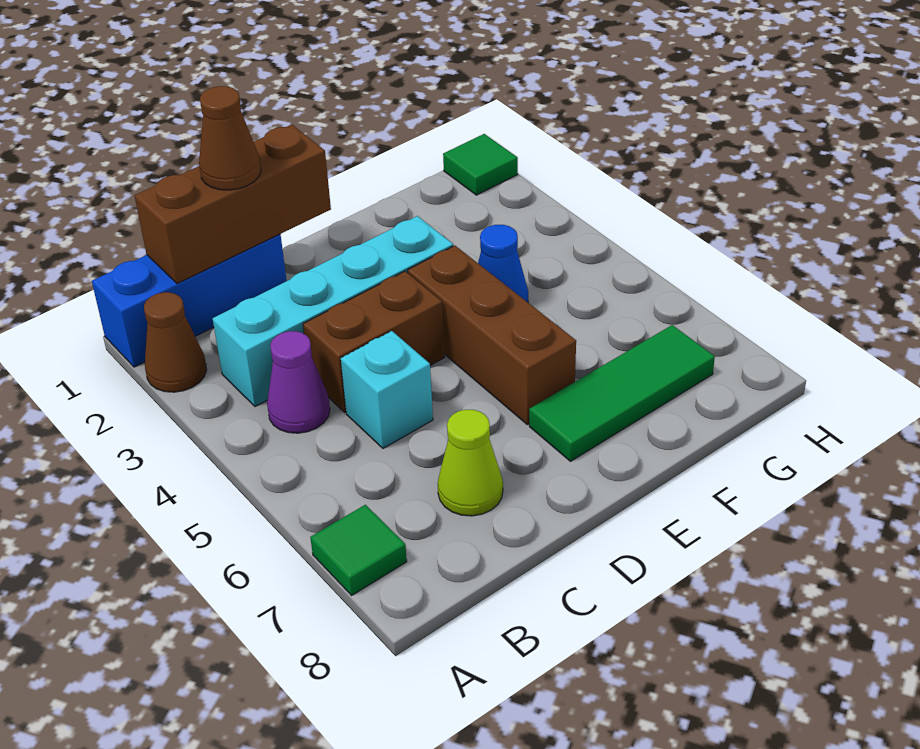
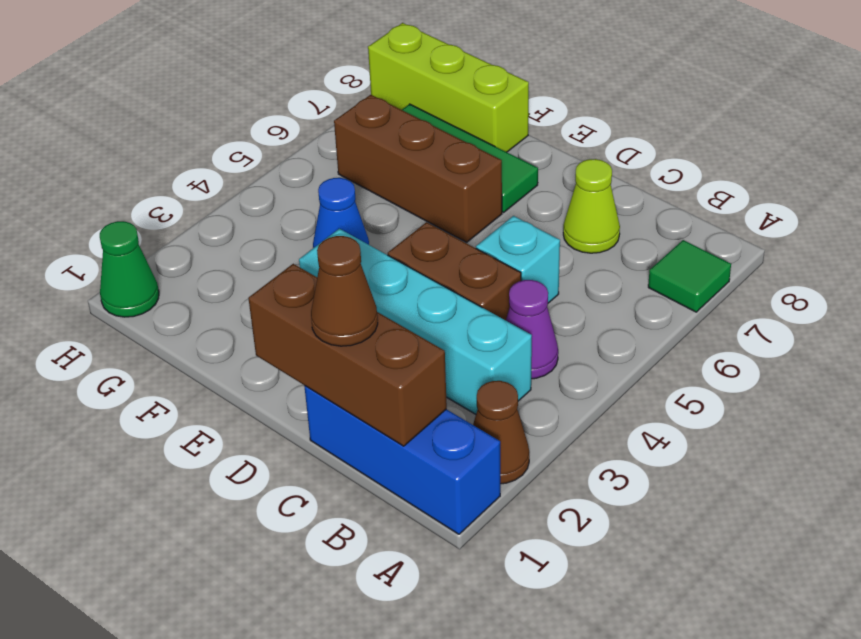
brown brick E4:E6 level 1 -> brown brick E6:G6 level 1
none -> lime brick F8:H8 level 1
green tile H1 level 1 -> green cone H1 level 1

